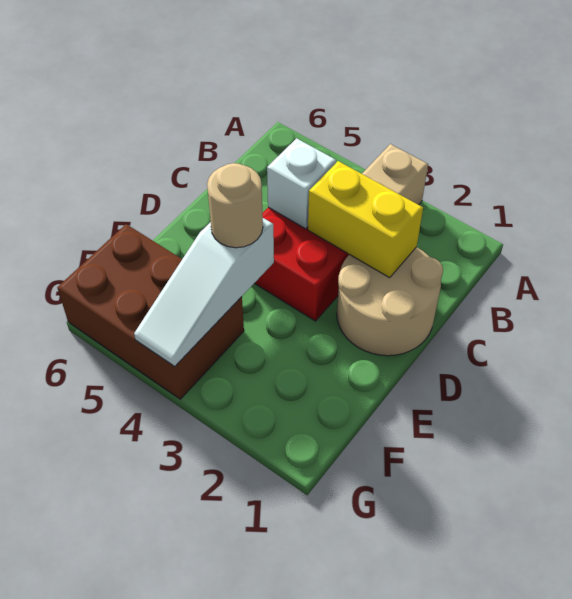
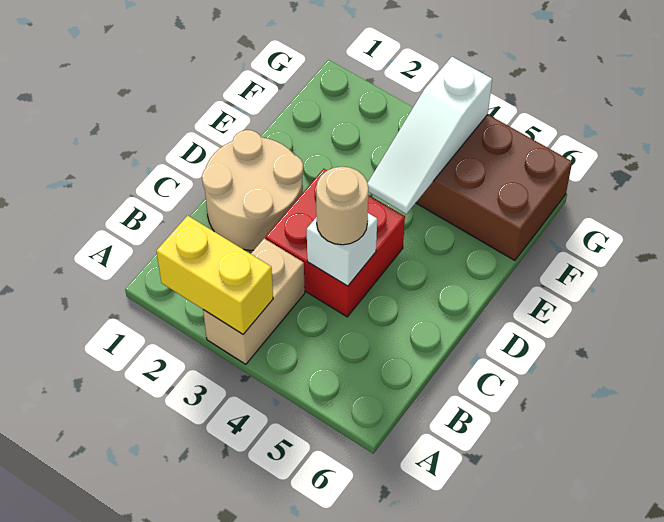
yellow brick C2:C3 level 2 -> yellow brick A2:A3 level 2
white slope E4:G4 level 2 top E -> white slope E4:G4 level 2 top G
tan round brick E4 level 3 -> tan round brick C4 level 3

